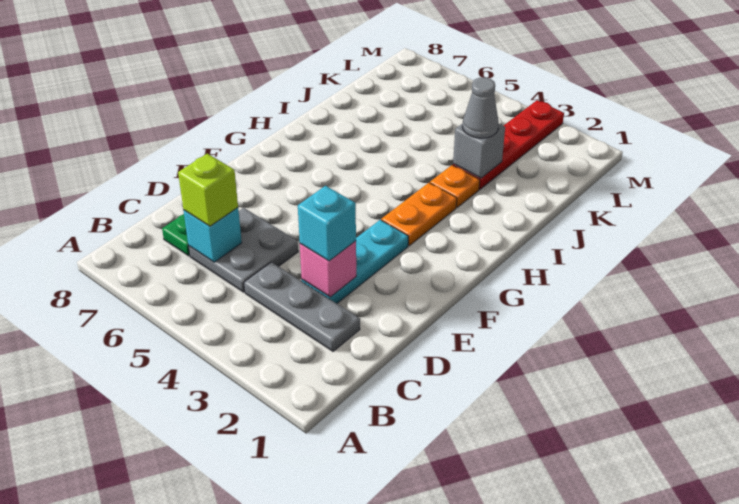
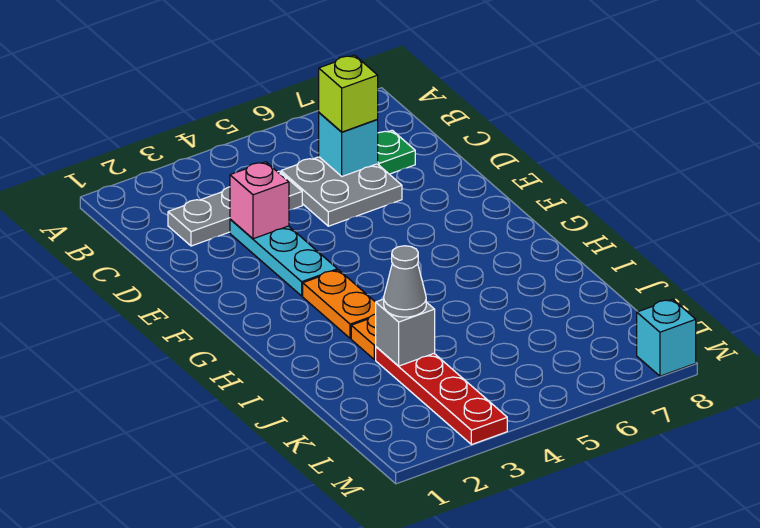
cyan brick D3 level 3 -> cyan brick M8 level 1

